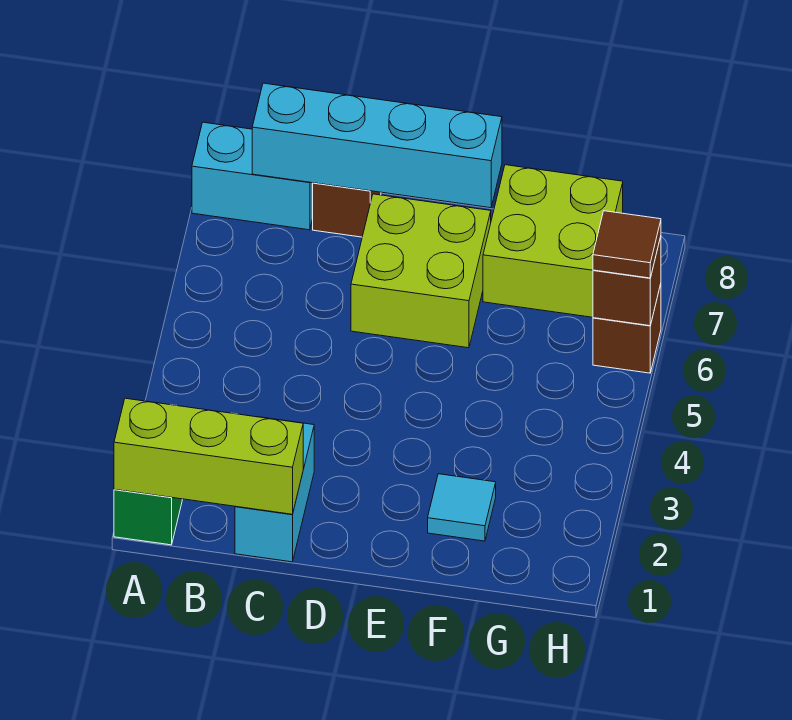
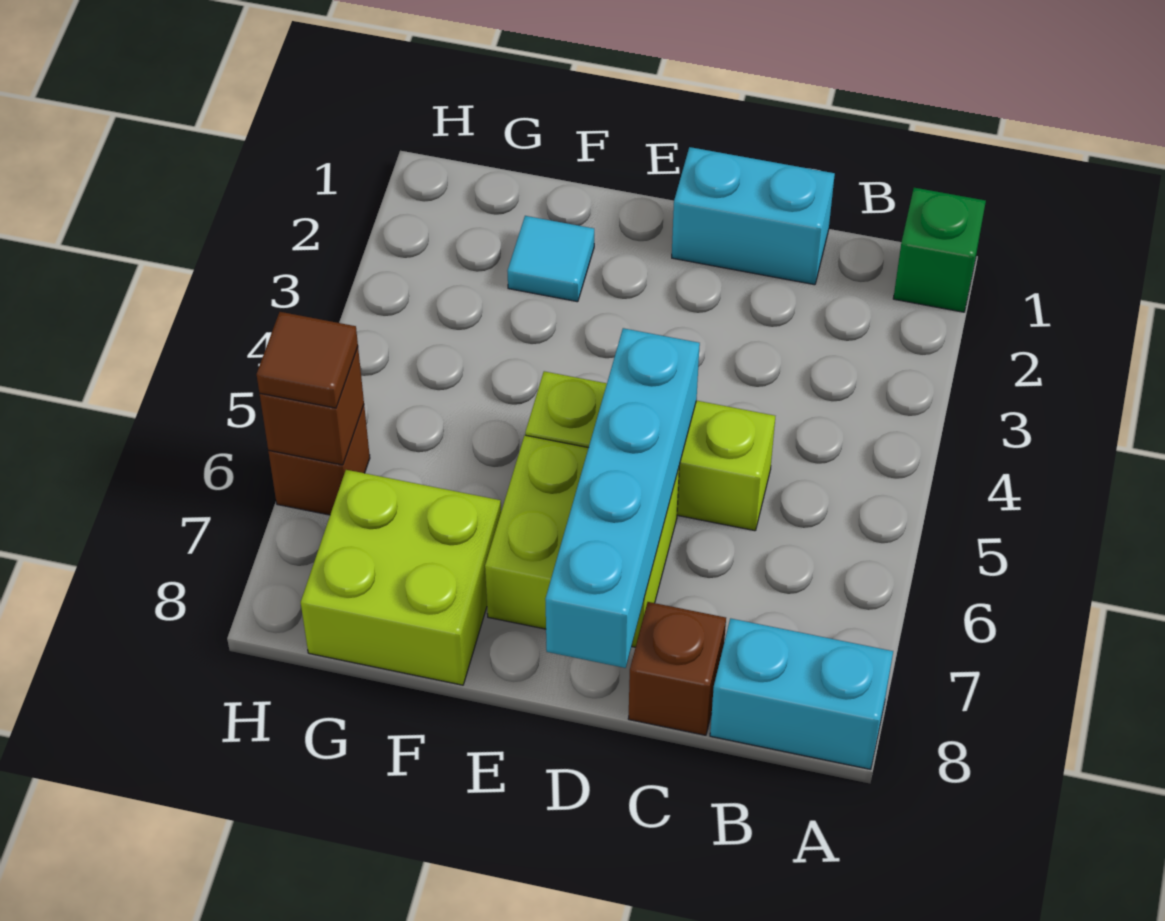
lime brick A1:C1 level 2 -> lime brick C5:E5 level 1
cyan brick B8:E8 level 2 -> cyan brick D5:D8 level 2
cyan brick C1:C2 level 1 -> cyan brick C1:D1 level 1

